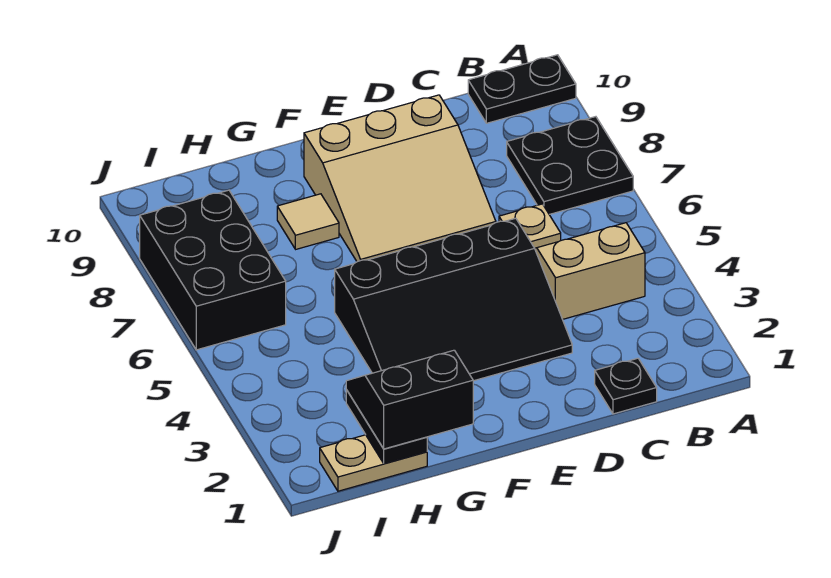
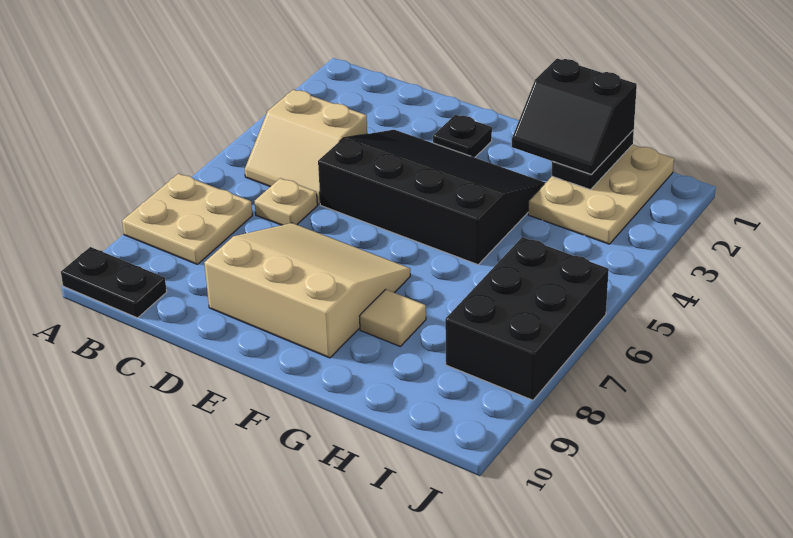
black plate A7:B8 level 1 -> tan plate A7:B8 level 1
black plate C1 level 1 -> black plate E2 level 1
tan plate H1:I1 level 1 -> tan plate H1:I3 level 1

